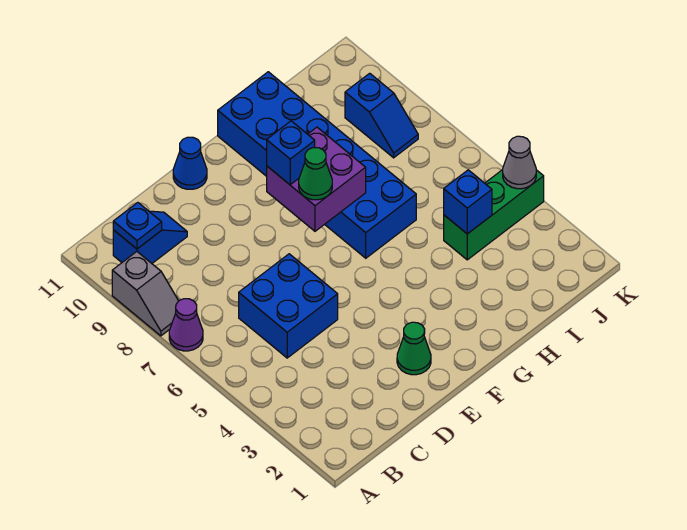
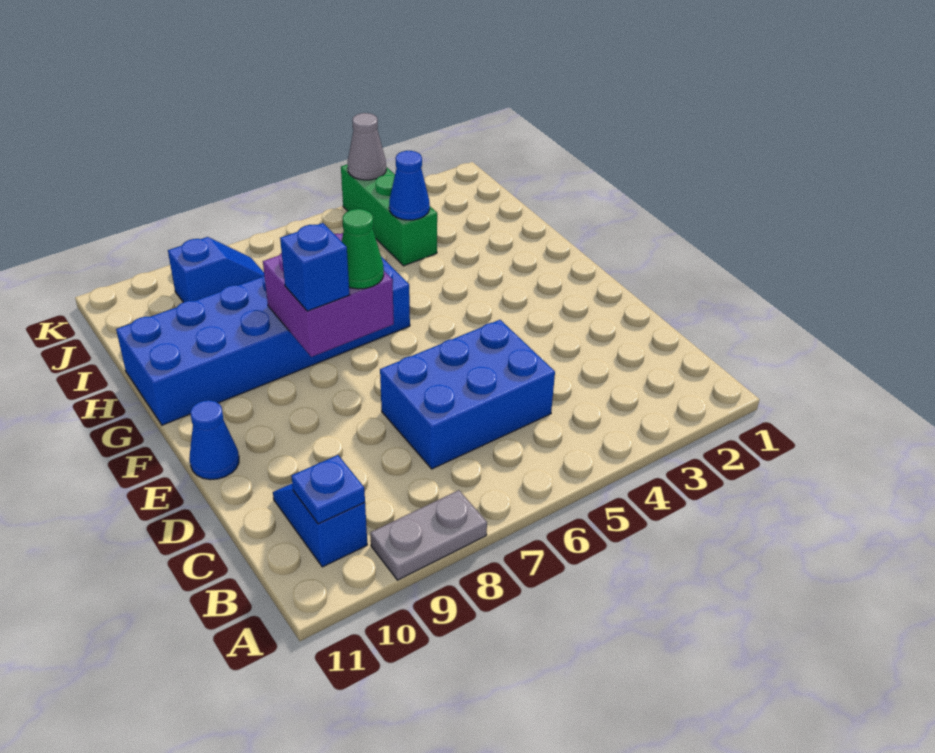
purple cone A7 level 1 -> none
grey slope A8:A9 level 1 top 9 -> grey plate A8:A9 level 1
blue brick C5:D6 level 1 -> blue brick C5:D7 level 1
green cone E2 level 1 -> none
blue brick I4 level 2 -> blue cone I4 level 2

